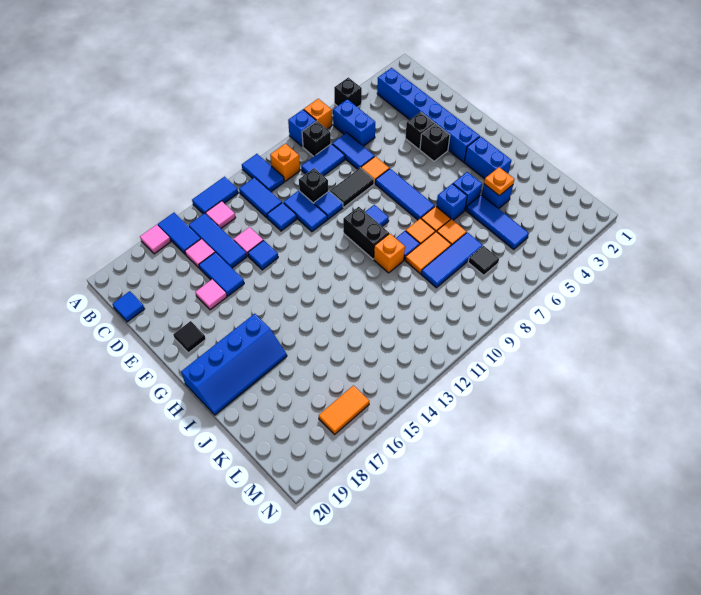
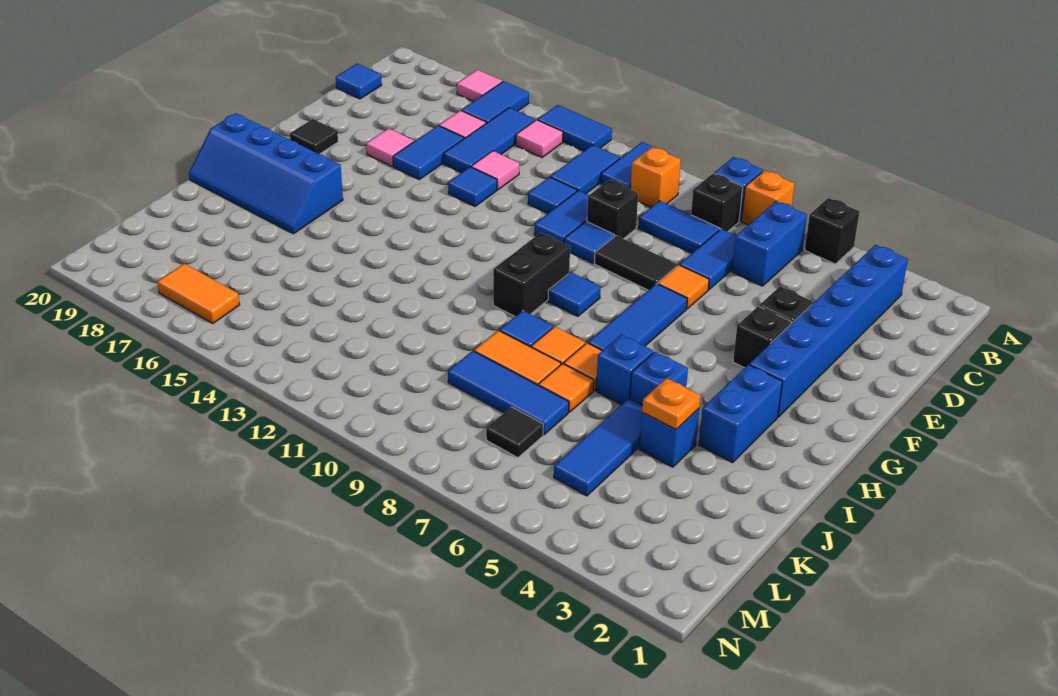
orange brick I10 level 1 -> none

